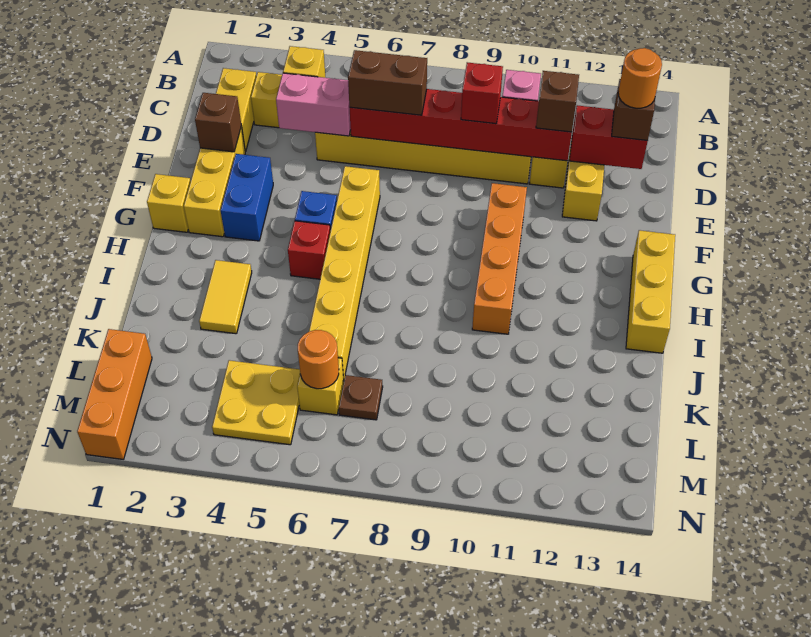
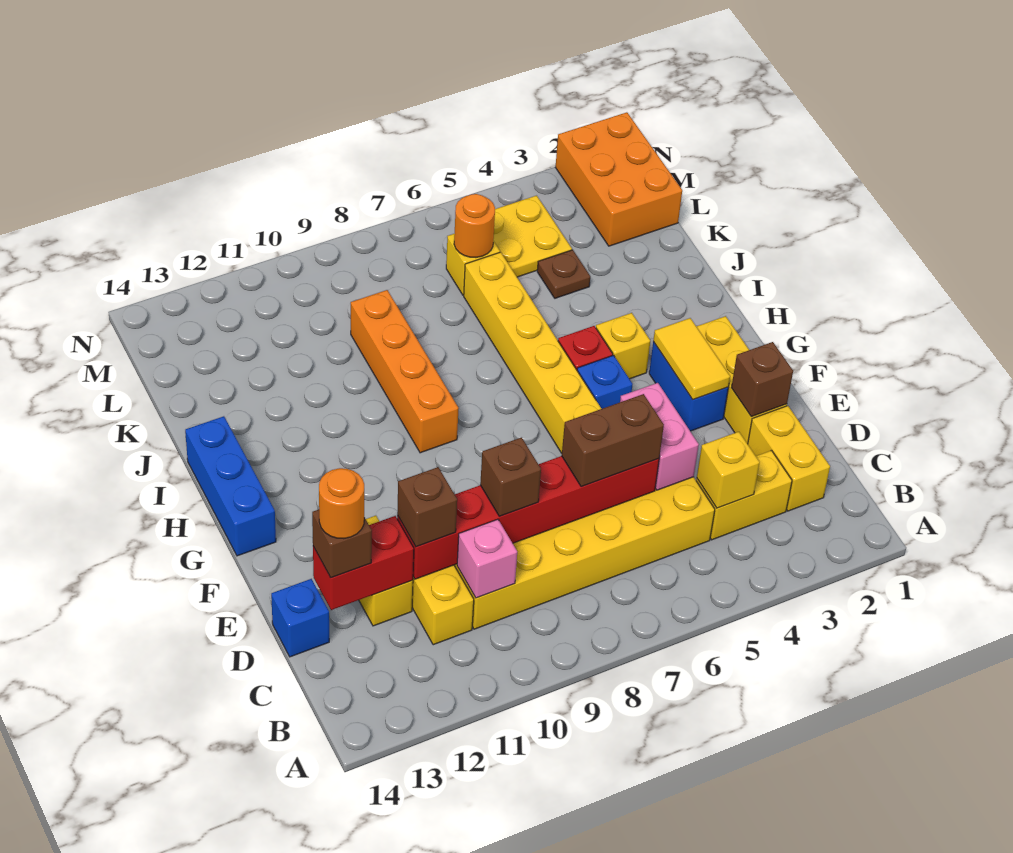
pink brick D4:D5 level 2 -> pink brick D5:E5 level 2
red brick D9 level 3 -> brown brick D9 level 3
none -> blue brick D14 level 1
orange brick F10:I10 level 1 -> orange brick H9:K9 level 1
yellow brick G1 level 1 -> yellow brick H4 level 1
yellow brick G14:I14 level 1 -> blue brick G14:I14 level 1
yellow tile I3:J3 level 1 -> yellow tile F3:G3 level 2
orange brick L1:N1 level 1 -> orange brick L1:N2 level 1
brown plate L7 level 1 -> brown plate K4 level 1

